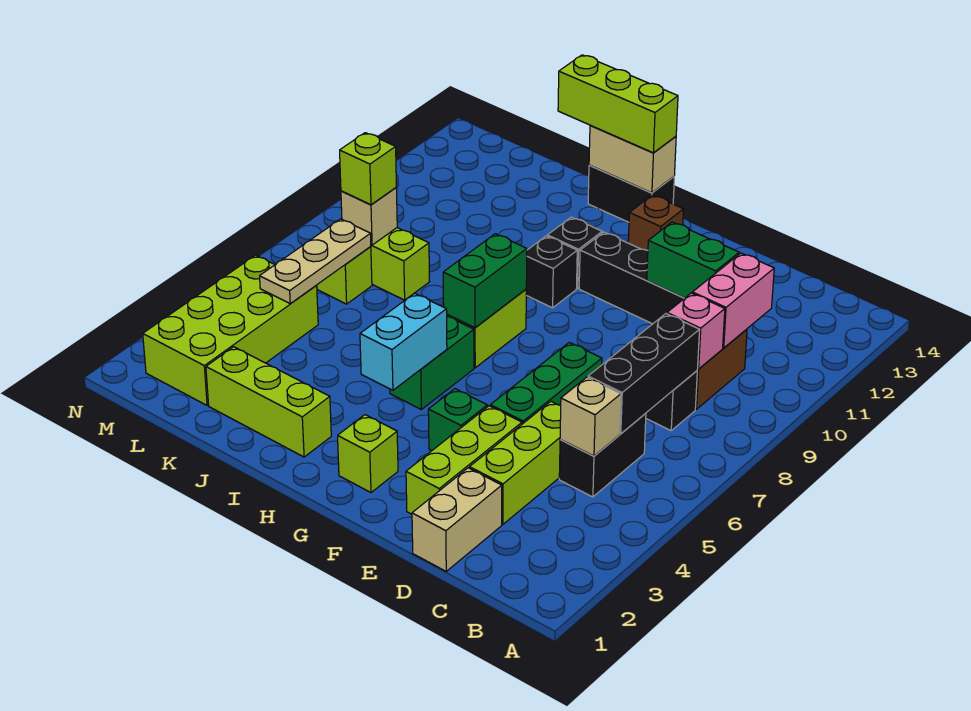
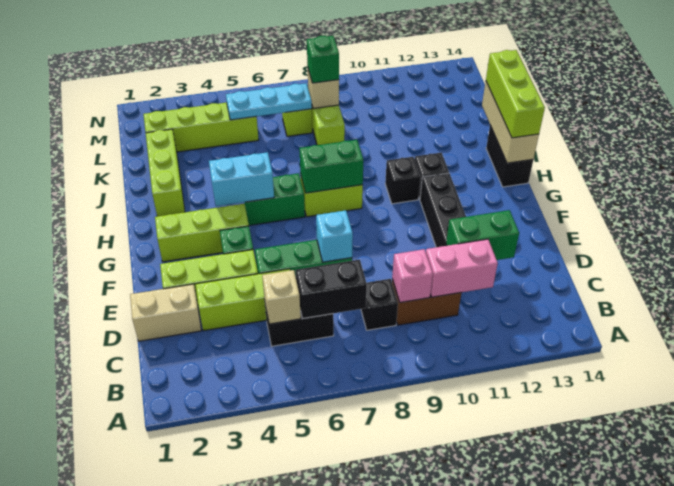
black brick C6:C8 level 2 -> black brick C6:C7 level 2
green brick D11:E11 level 2 -> green brick D11:D12 level 2
none -> cyan brick E7 level 2
lime brick G2 level 1 -> lime brick G2:G4 level 1
brown brick G13 level 1 -> none
tan brick H14:I14 level 2 -> tan brick H14:J14 level 2
lime brick L2:M5 level 1 -> lime brick L2:L5 level 1
tan plate L5:L7 level 2 -> cyan plate L5:L7 level 2
lime brick L8 level 3 -> green brick L8 level 3

